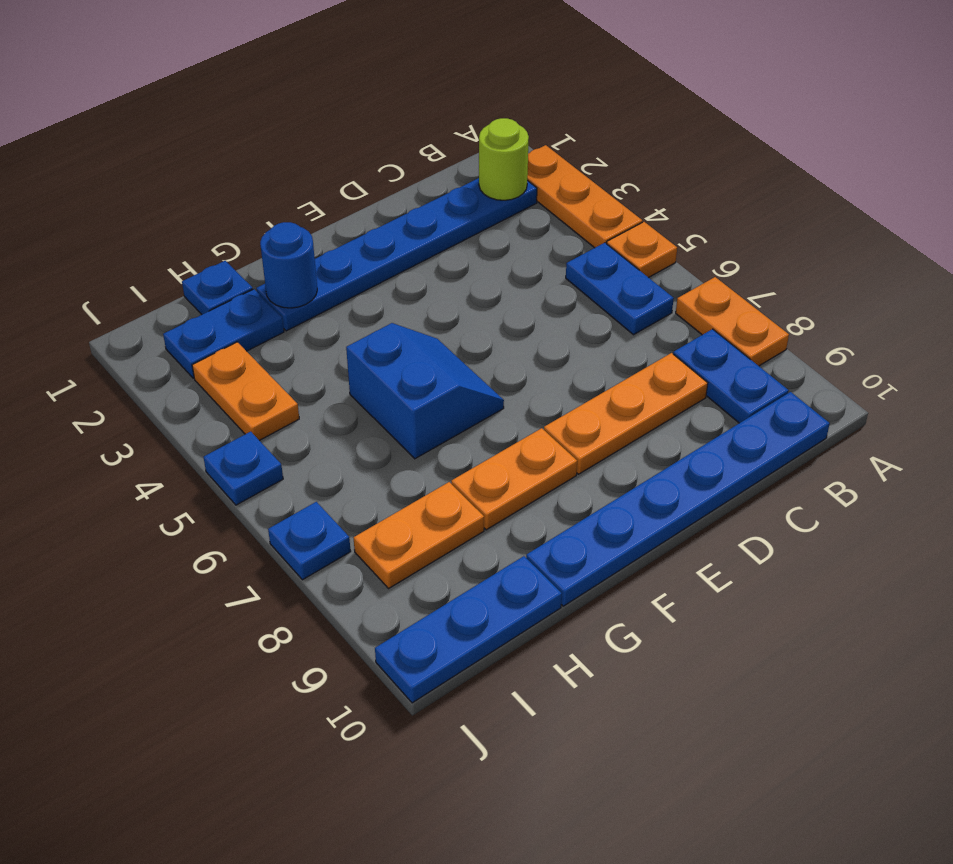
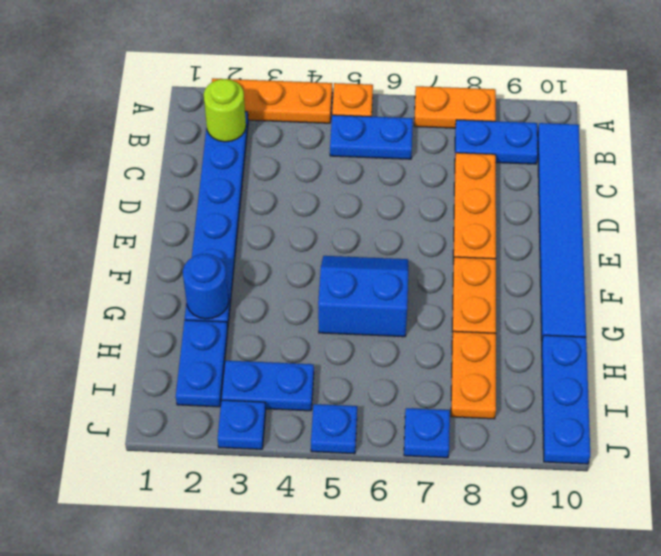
blue plate B10:G10 level 1 -> blue tile B10:G10 level 1
blue plate H1 level 1 -> blue plate J3 level 1
orange plate I3:I4 level 1 -> blue plate I3:I4 level 1

